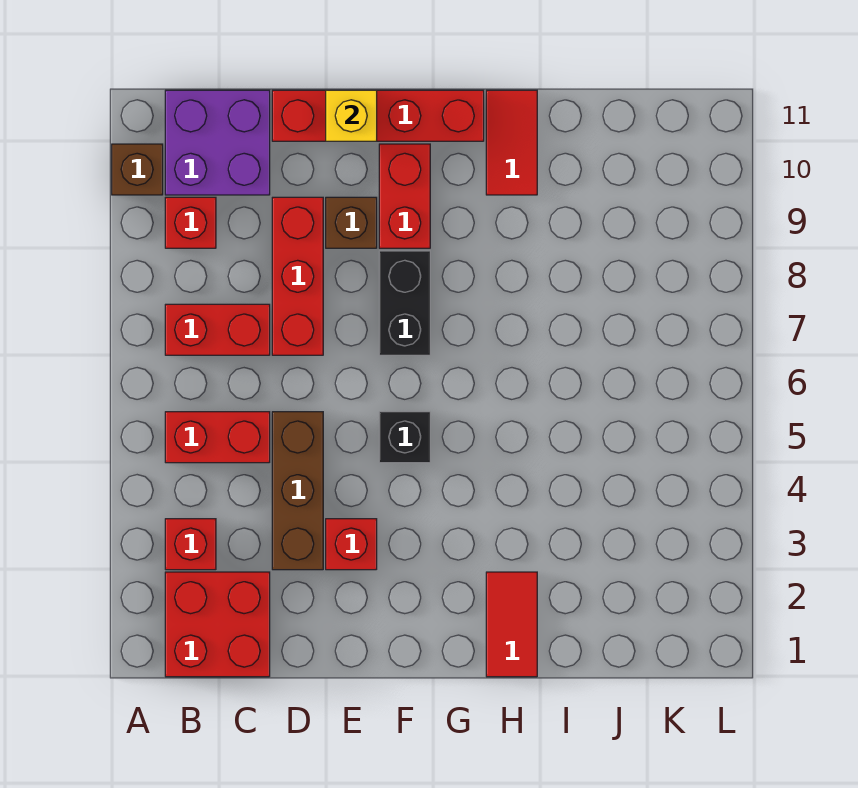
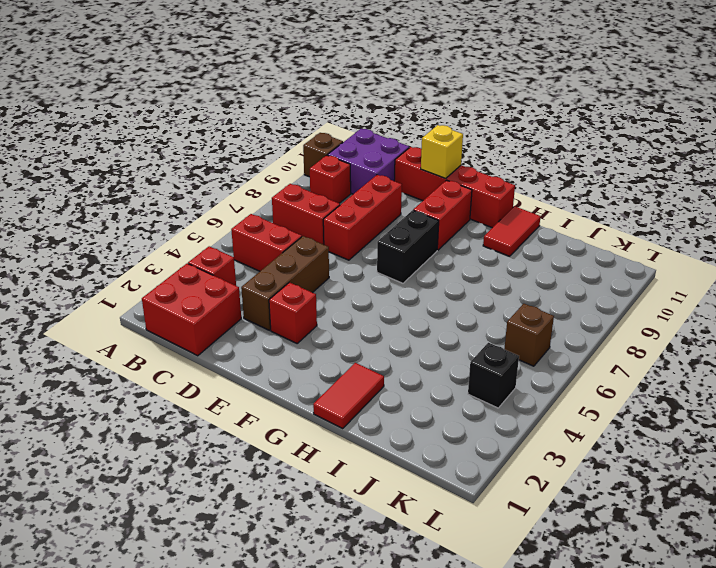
brown brick E9 level 1 -> brown brick K6 level 1
black brick F5 level 1 -> black brick K4 level 1

